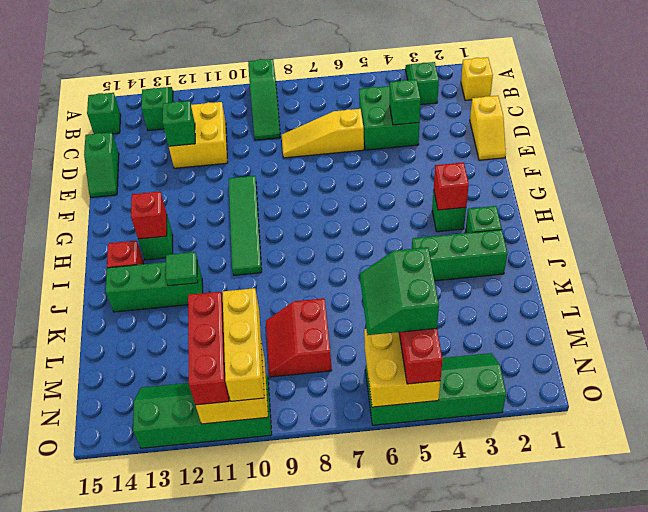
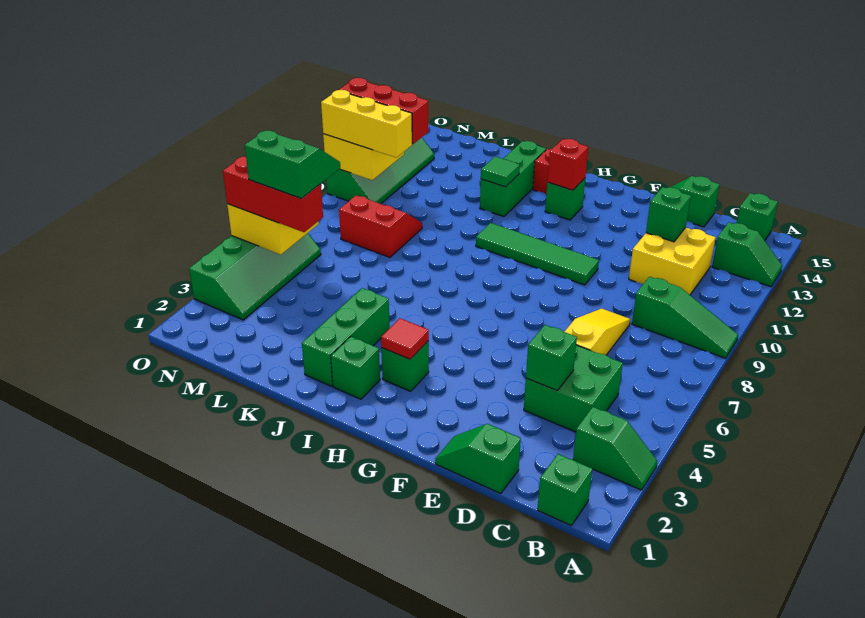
green slope A9:C9 level 1 top A -> green slope A9:C9 level 1 top C
yellow brick B1 level 1 -> green brick B1 level 1
yellow slope D1:E1 level 1 top D -> green slope D1:E1 level 1 top D
red brick H3 level 2 -> red tile H3 level 2

